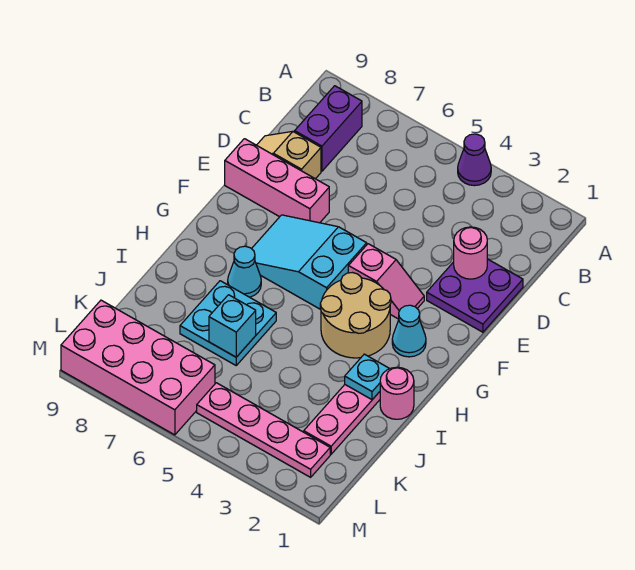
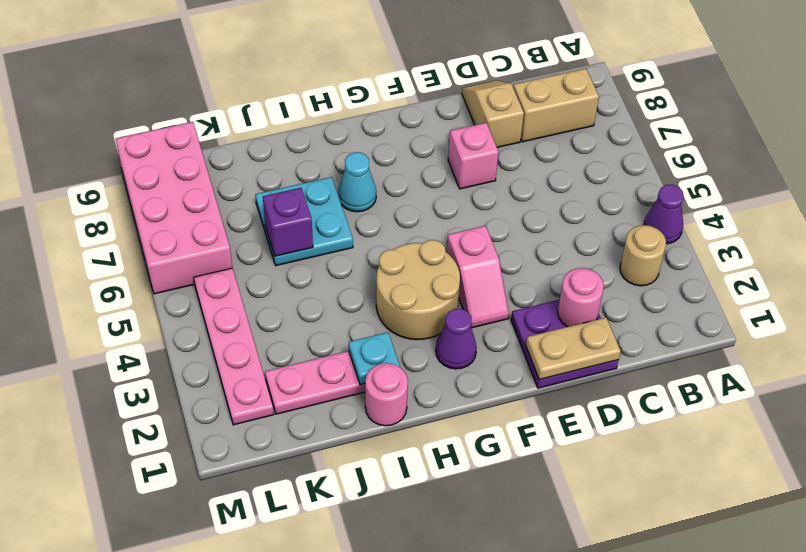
none -> tan round brick B3 level 1
purple brick B8:C8 level 1 -> tan brick B8:C8 level 1
none -> tan plate D1:E1 level 2
pink brick E7:E9 level 1 -> pink brick E7 level 1
cyan slope F5:G7 level 1 top 5 -> none
cyan cone G2 level 1 -> purple cone G2 level 1
cyan brick J6 level 2 -> purple brick J6 level 2

